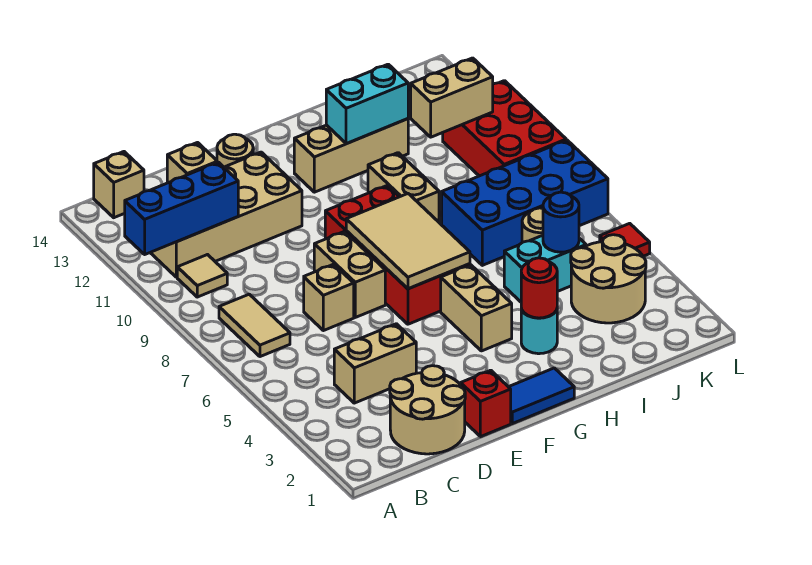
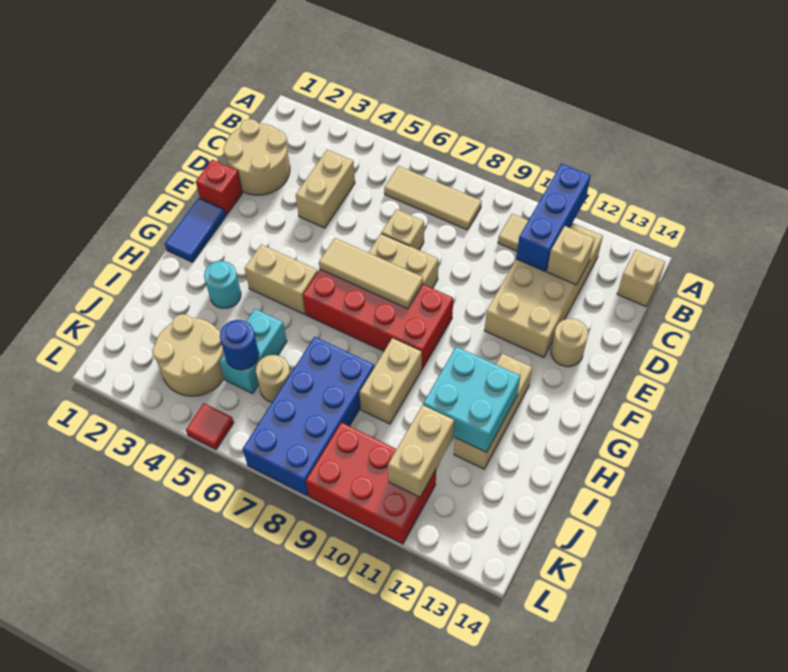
tan tile B7:B8 level 1 -> tan tile B6:B8 level 1
tan tile F6:G8 level 2 -> tan tile F6:F8 level 2
red round brick H3 level 2 -> none
tan brick H9:H10 level 1 -> tan brick H9:I9 level 1
cyan brick H12:I12 level 2 -> cyan brick H11:I12 level 2

